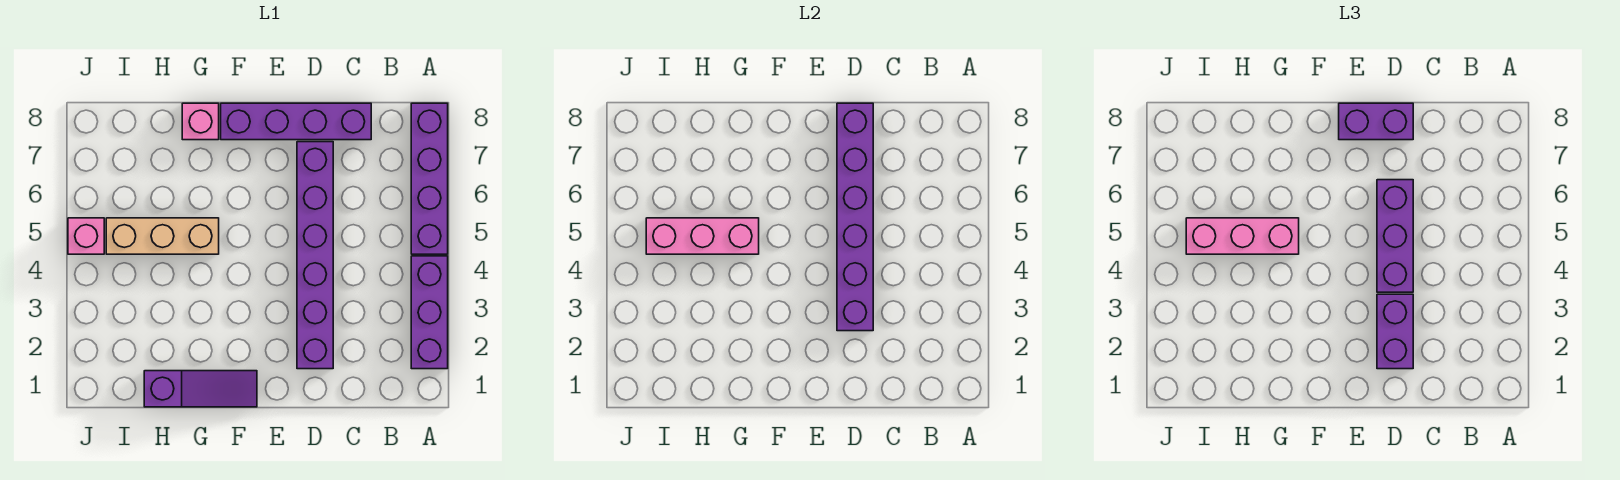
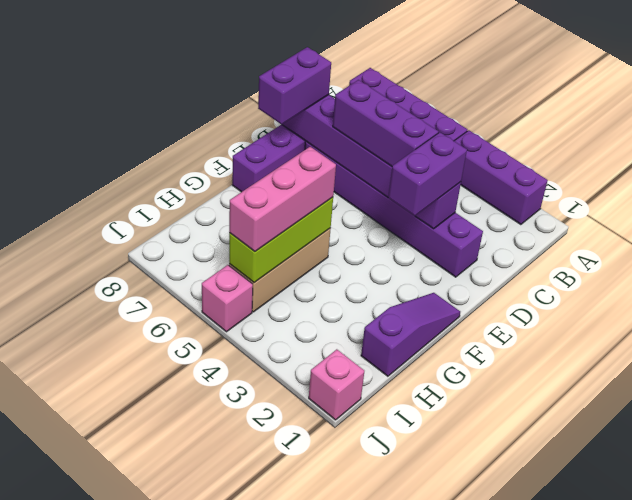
purple brick D2:D3 level 3 -> purple brick D3:E3 level 3
pink brick G5:I5 level 2 -> lime brick G5:I5 level 2
pink brick G8 level 1 -> pink brick J1 level 1

